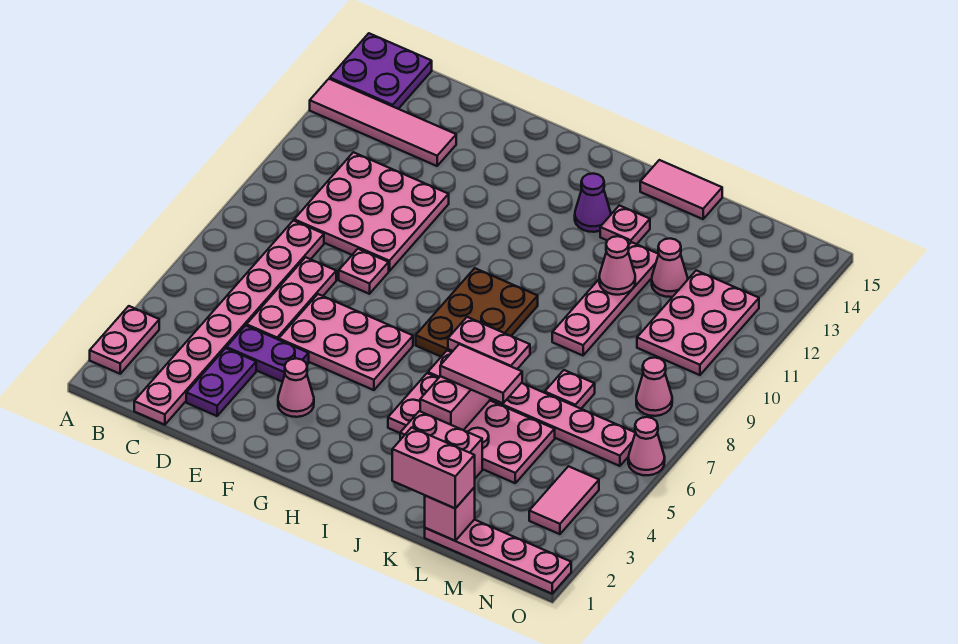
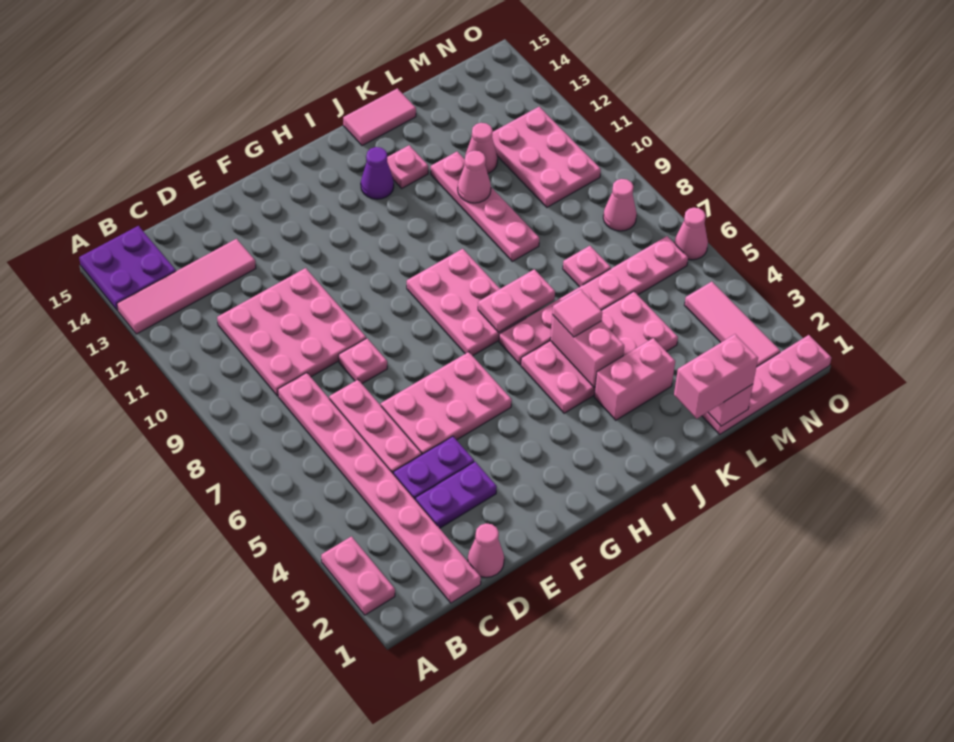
purple plate D2:D3 level 1 -> purple plate D3:E3 level 1
pink cone F3 level 1 -> pink cone D1 level 1
brown plate H7:I9 level 1 -> pink plate H7:I9 level 1
pink tile J5:K5 level 3 -> pink tile J5 level 3
pink tile N3:N4 level 1 -> pink tile N2:N4 level 1

